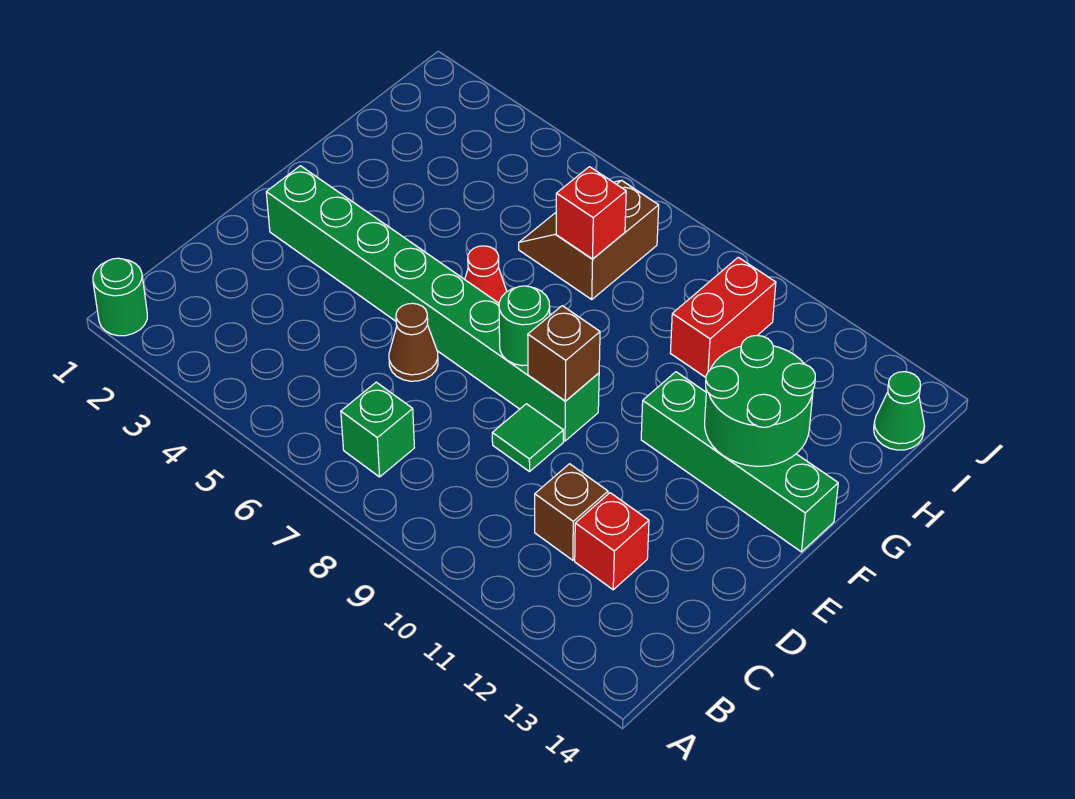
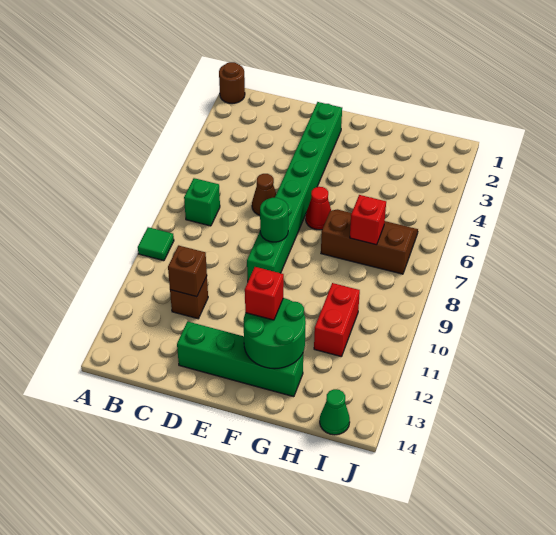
green round brick A1 level 1 -> brown round brick A1 level 1
red brick C12 level 1 -> red brick F12 level 3
green tile D9 level 1 -> green tile A9 level 1
brown brick E9 level 2 -> brown brick C11 level 2
green brick F11:F14 level 1 -> green brick D13:G13 level 1
brown slope H6:I7 level 1 top 7 -> brown slope G6:I7 level 1 top 7
red brick H10:I10 level 1 -> red brick H10:H11 level 1

